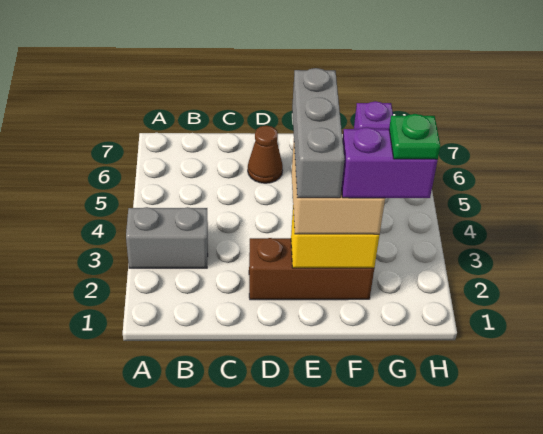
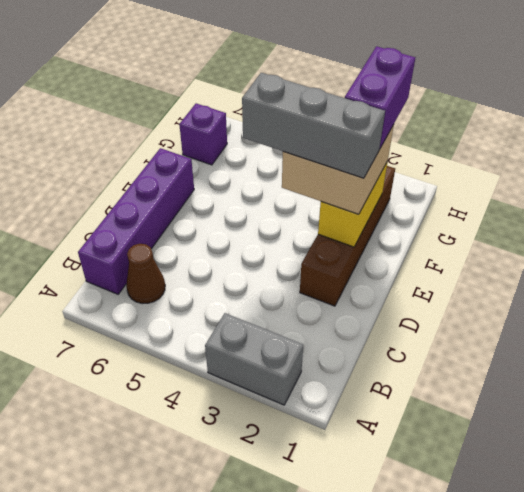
grey brick A3:B3 level 1 -> grey brick A2:A3 level 1
none -> purple brick B7:E7 level 1
brown brick D2:F2 level 1 -> brown brick D2:G2 level 1
brown cone D6 level 1 -> brown cone B6 level 1
green plate G2 level 5 -> none

